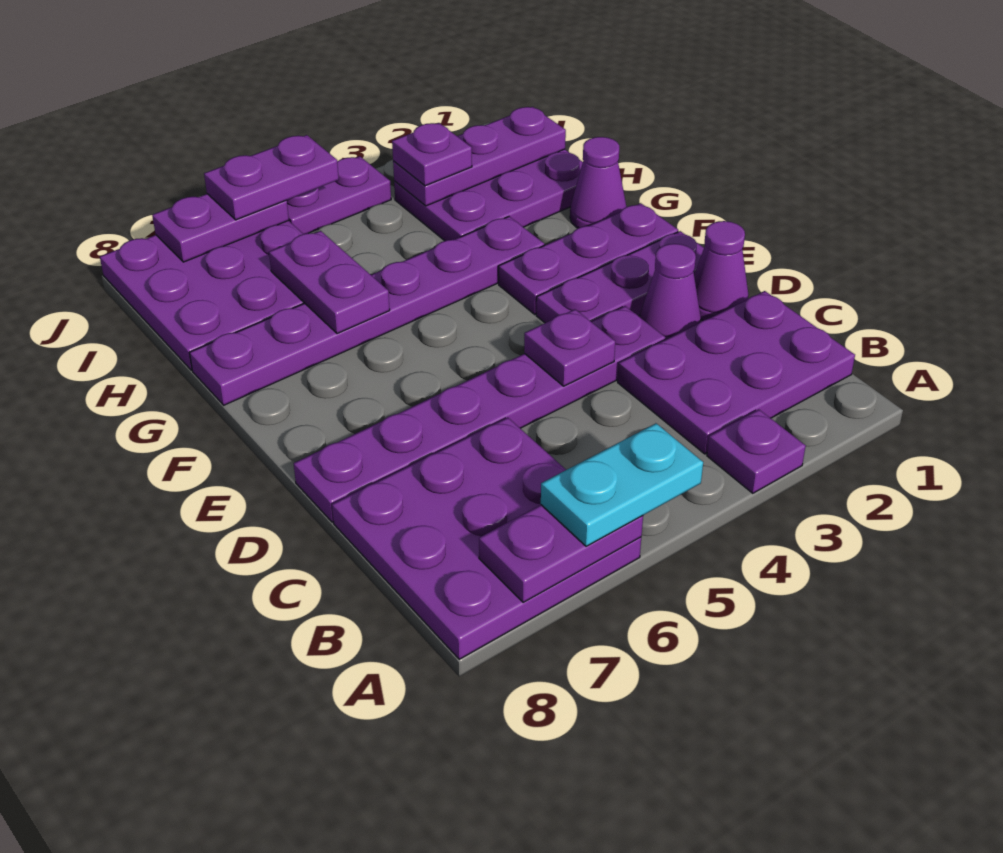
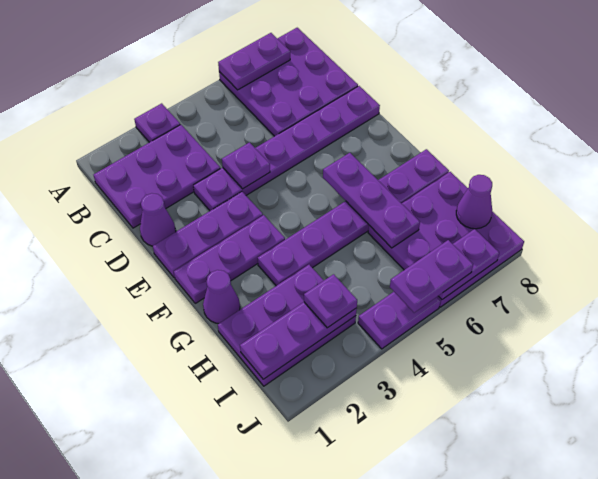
cyan plate A5:A6 level 3 -> none
purple cone D2 level 1 -> purple cone I8 level 2
purple plate G6:H6 level 2 -> purple plate F6:H6 level 2

